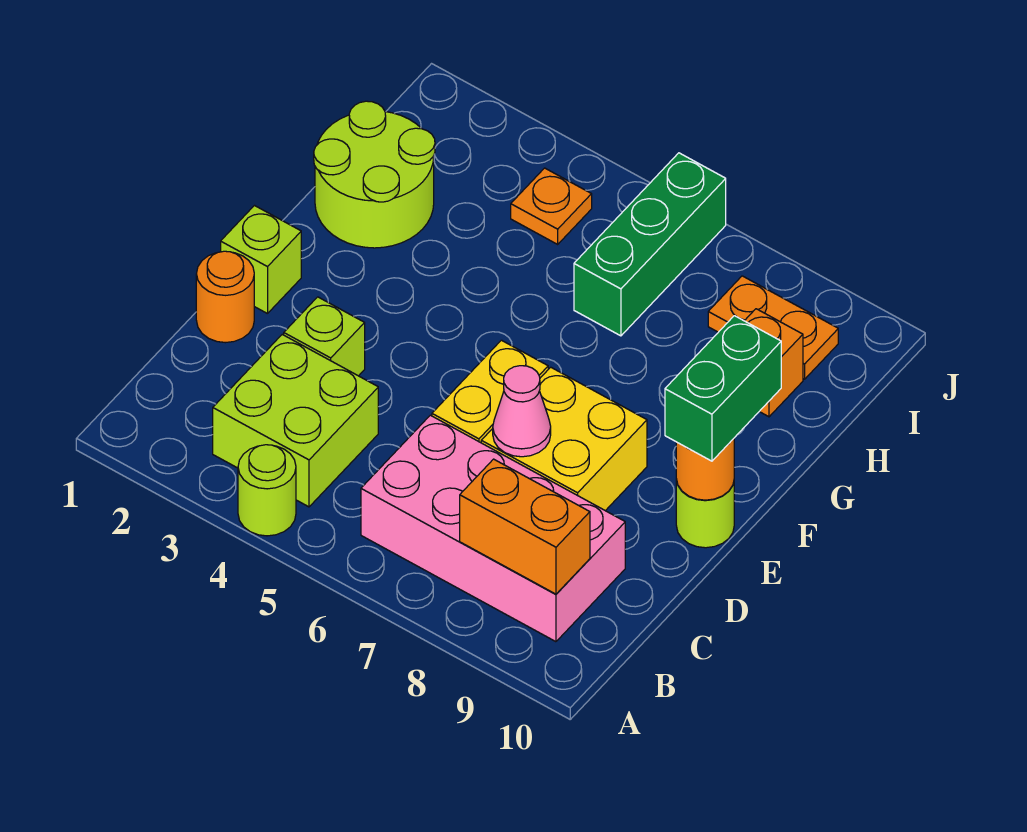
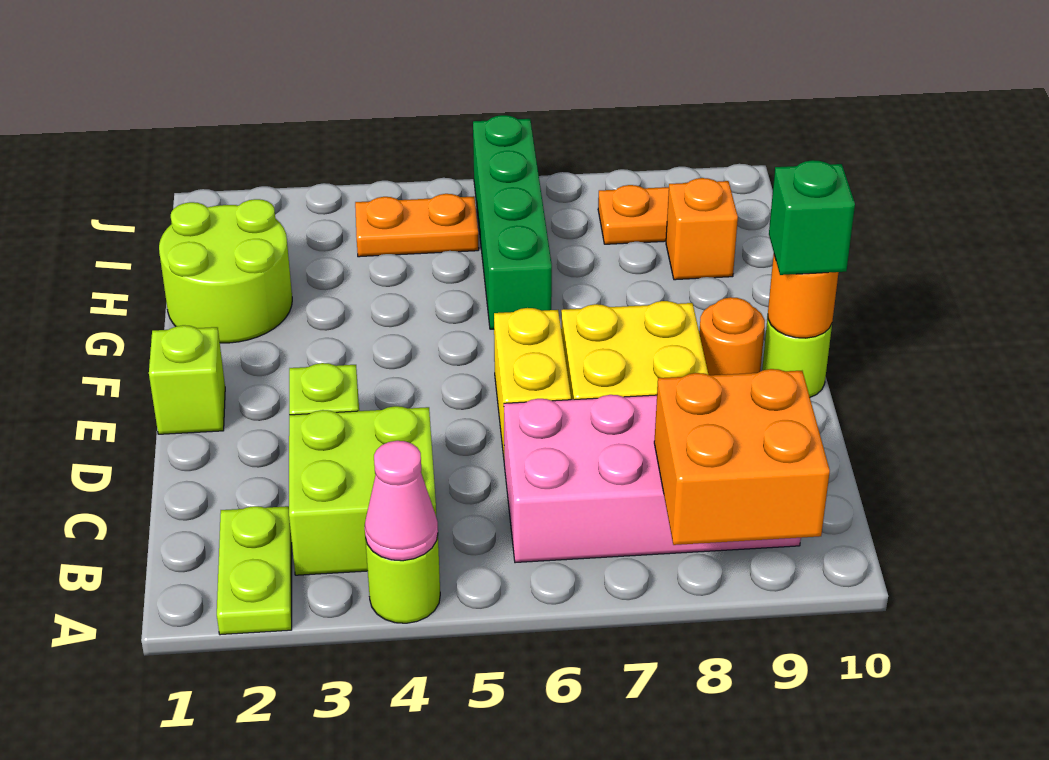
none -> lime plate A2:B2 level 1
orange brick B8:B9 level 2 -> orange brick A8:B9 level 2
orange round brick D1 level 1 -> orange round brick E9 level 1
pink cone D7 level 2 -> pink cone A4 level 2
green brick E10:F10 level 3 -> green brick E10 level 3
green brick H6:J6 level 1 -> green brick G6:J6 level 1
orange plate I4 level 1 -> orange plate I4:I5 level 1

